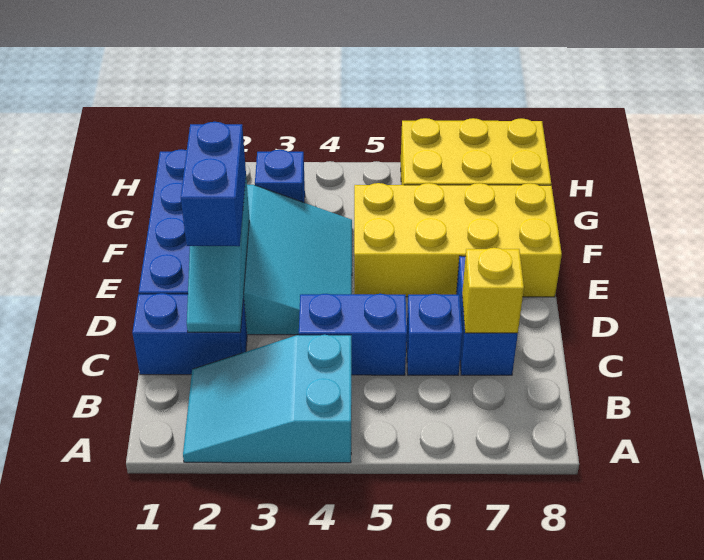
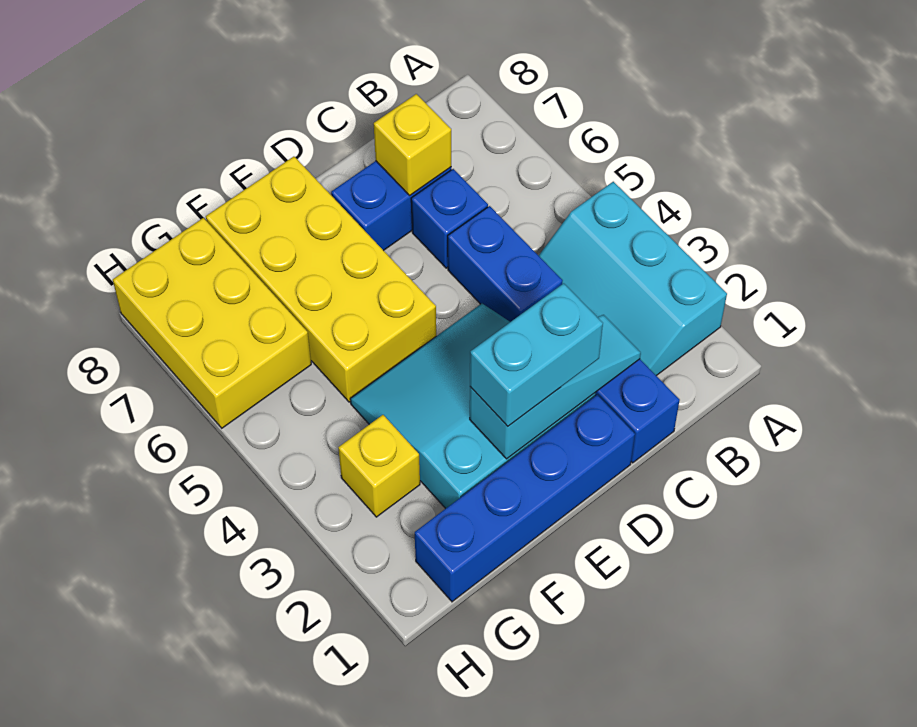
cyan slope A2:B4 level 1 top 4 -> cyan slope A2:B4 level 1 top A
blue brick D2:E2 level 3 -> cyan brick D2:E2 level 3
blue brick G3 level 1 -> yellow brick G3 level 1

